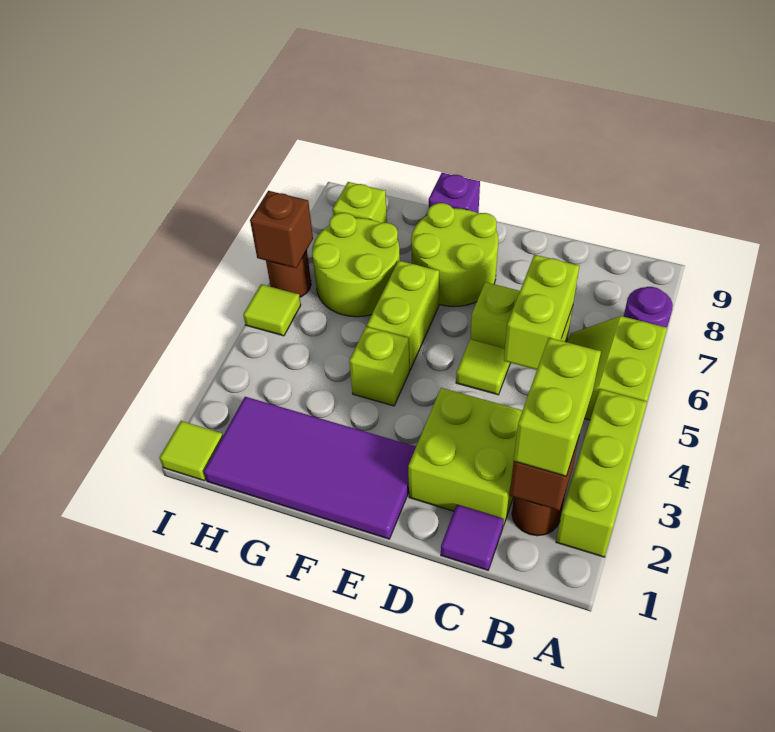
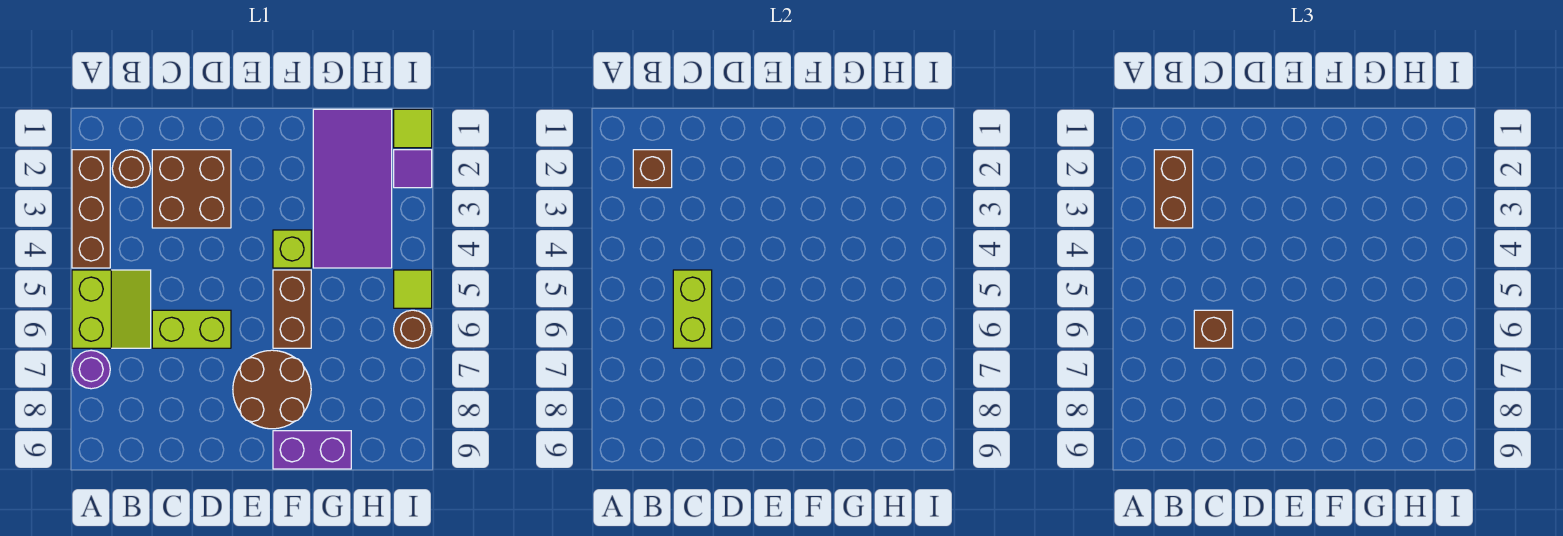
lime brick A2:A4 level 1 -> brown brick A2:A4 level 1
lime brick B2:B3 level 3 -> brown brick B2:B3 level 3
purple tile C1 level 1 -> purple tile I2 level 1
lime brick C2:D3 level 1 -> brown brick C2:D3 level 1
lime tile D5 level 1 -> none
purple tile E1:H2 level 1 -> purple tile G1:H4 level 1
lime round brick E7:F8 level 1 -> brown round brick E7:F8 level 1
lime brick F5:F6 level 1 -> brown brick F5:F6 level 1
purple brick F9 level 1 -> purple brick F9:G9 level 1
lime round brick G6:H7 level 1 -> none
lime brick H8 level 1 -> none
brown brick I6 level 2 -> brown brick C6 level 3

